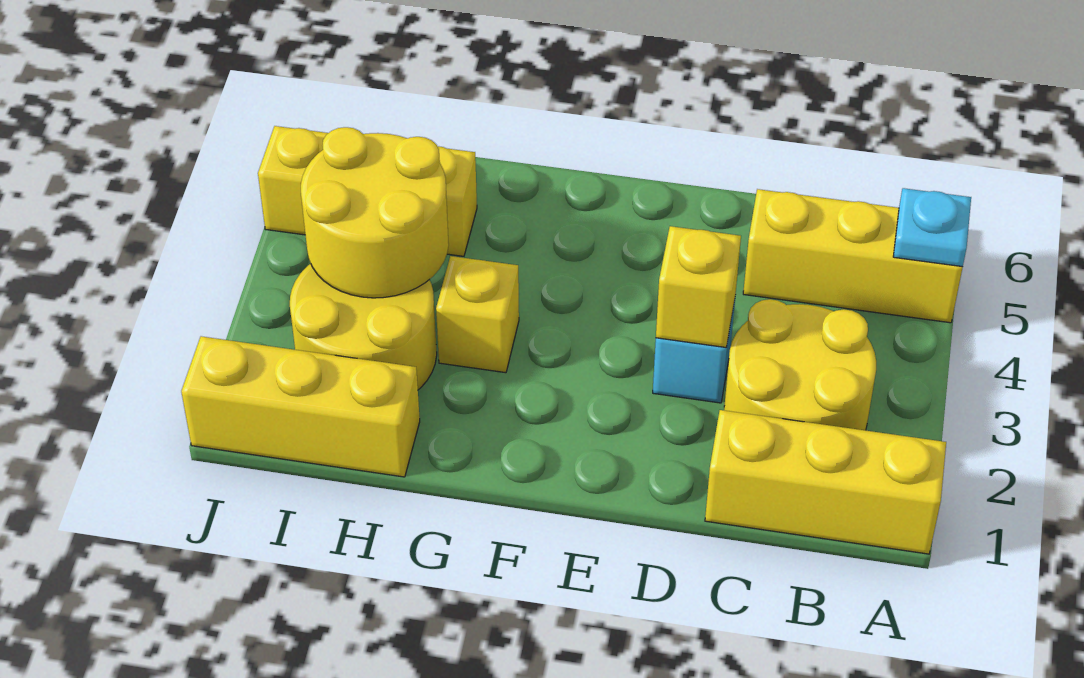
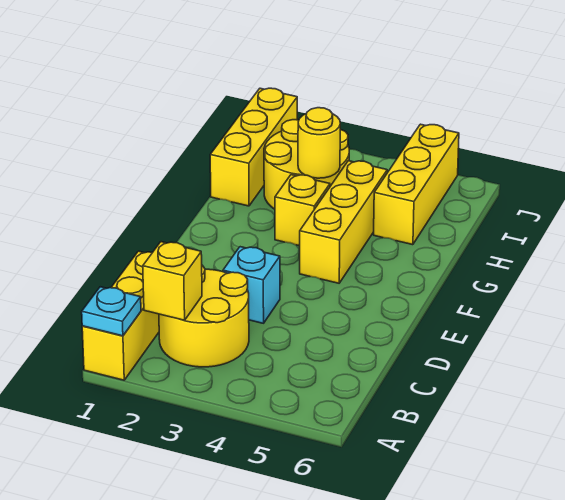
yellow brick A5:C5 level 1 -> yellow brick F4:H4 level 1
cyan plate A5 level 2 -> cyan plate A1 level 2
yellow brick D3 level 2 -> yellow brick B2 level 2
yellow round brick H3:I4 level 2 -> yellow round brick H3 level 2

